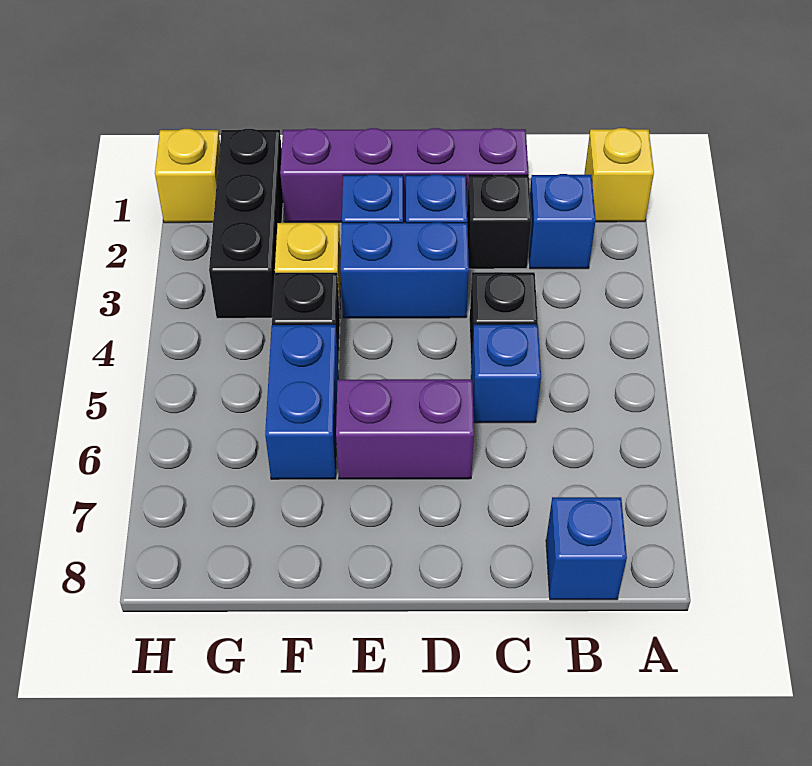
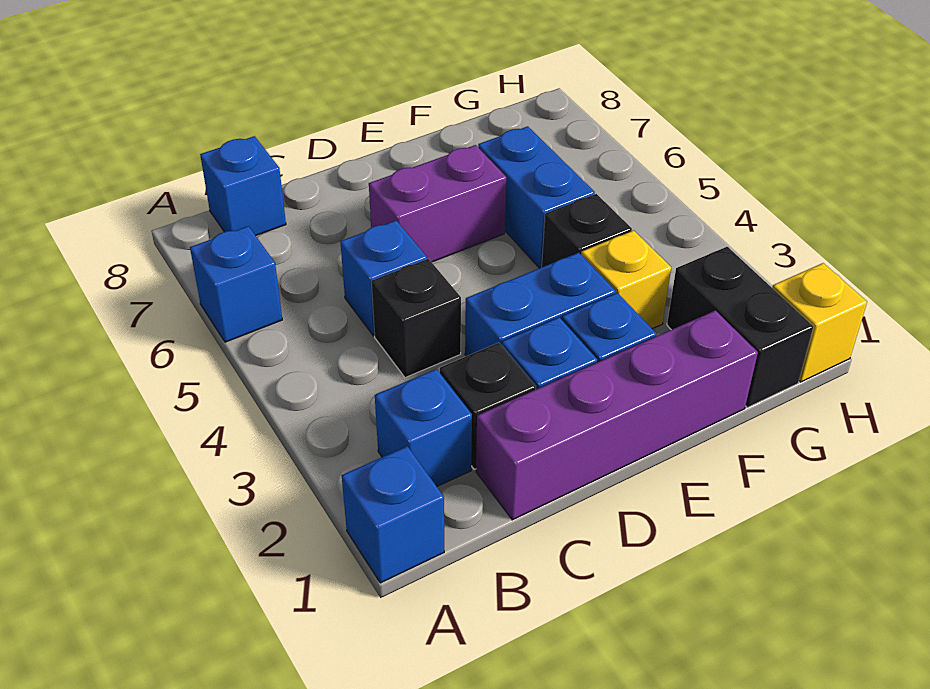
yellow brick A1 level 1 -> blue brick A1 level 1
none -> blue brick A6 level 1
black brick G1:G3 level 1 -> black brick G1:G2 level 1

